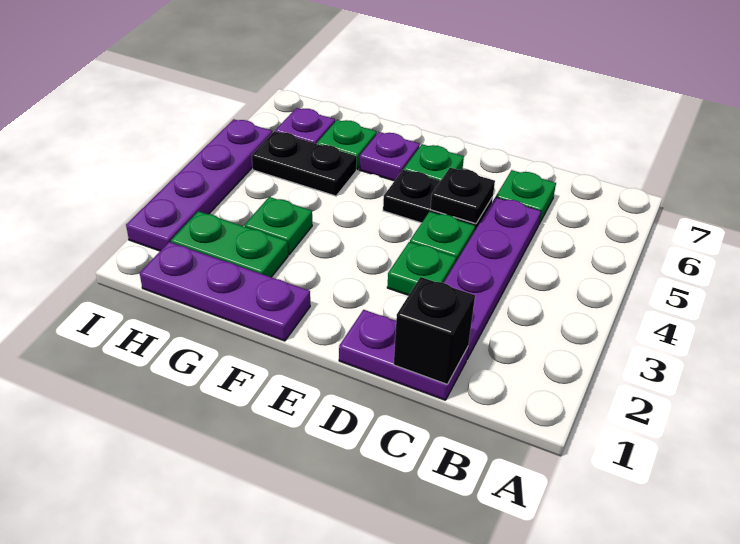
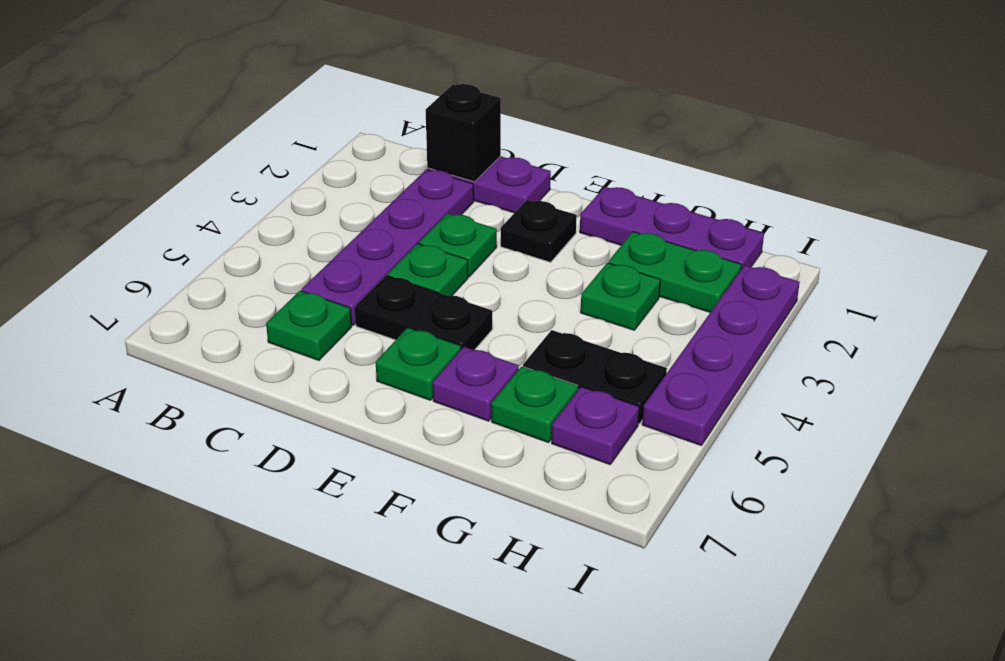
black plate D5 level 2 -> black plate E2 level 1

